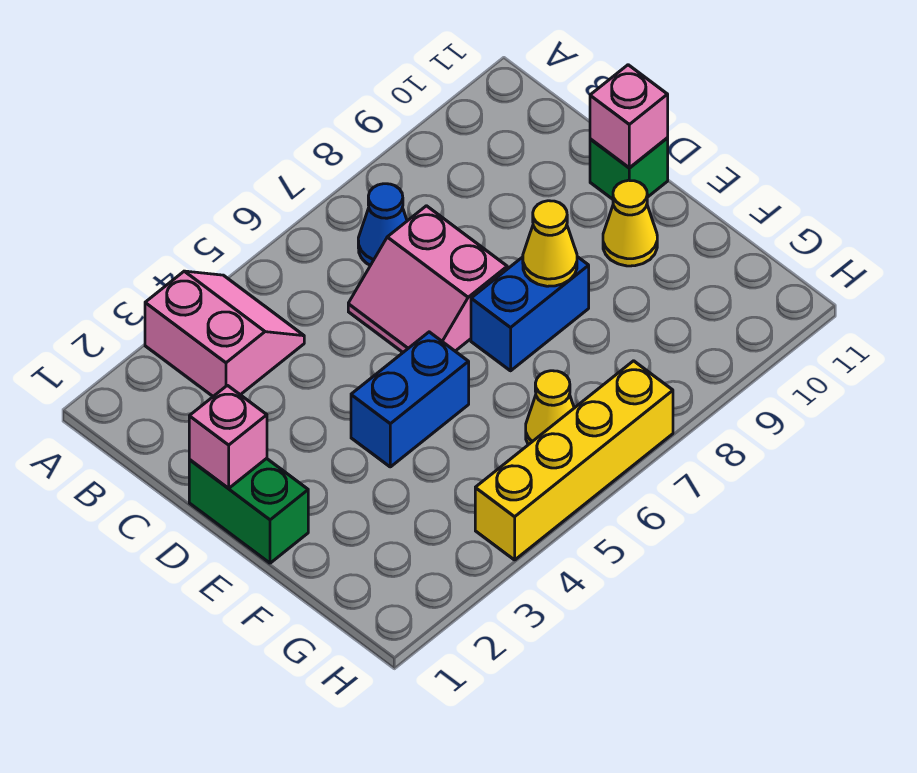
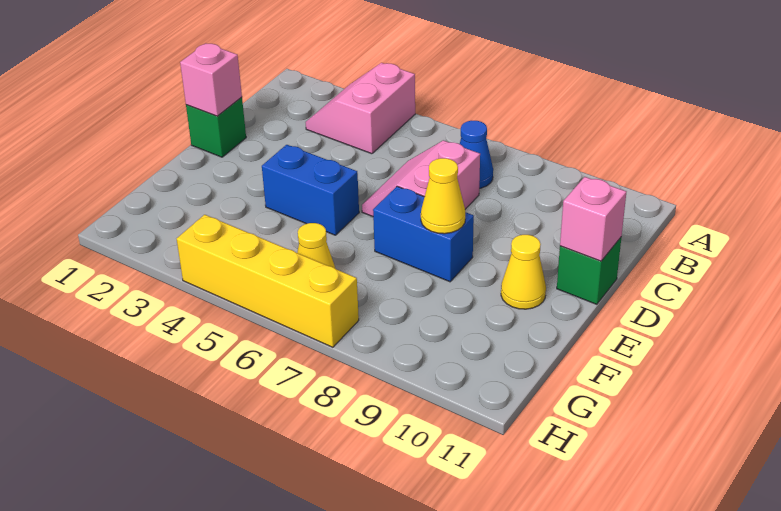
pink slope A3:B4 level 1 top 3 -> pink slope A3:B4 level 1 top 4
green brick D1:E1 level 1 -> green brick D1 level 1

